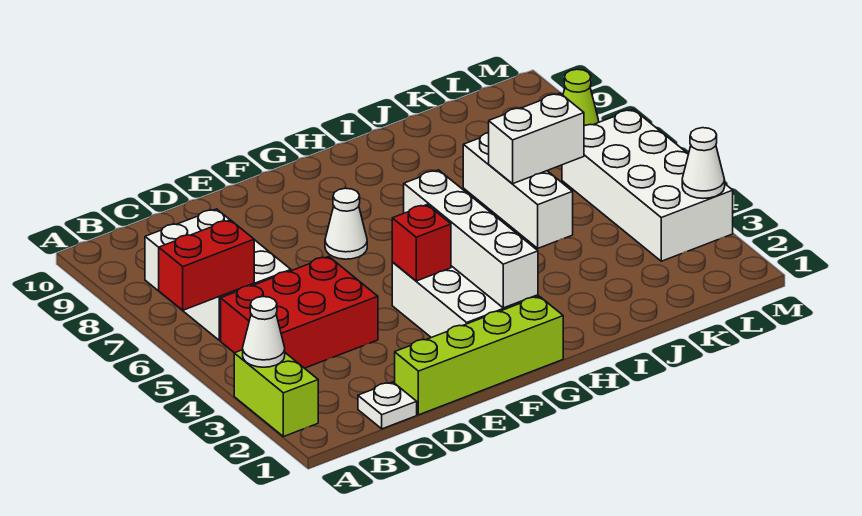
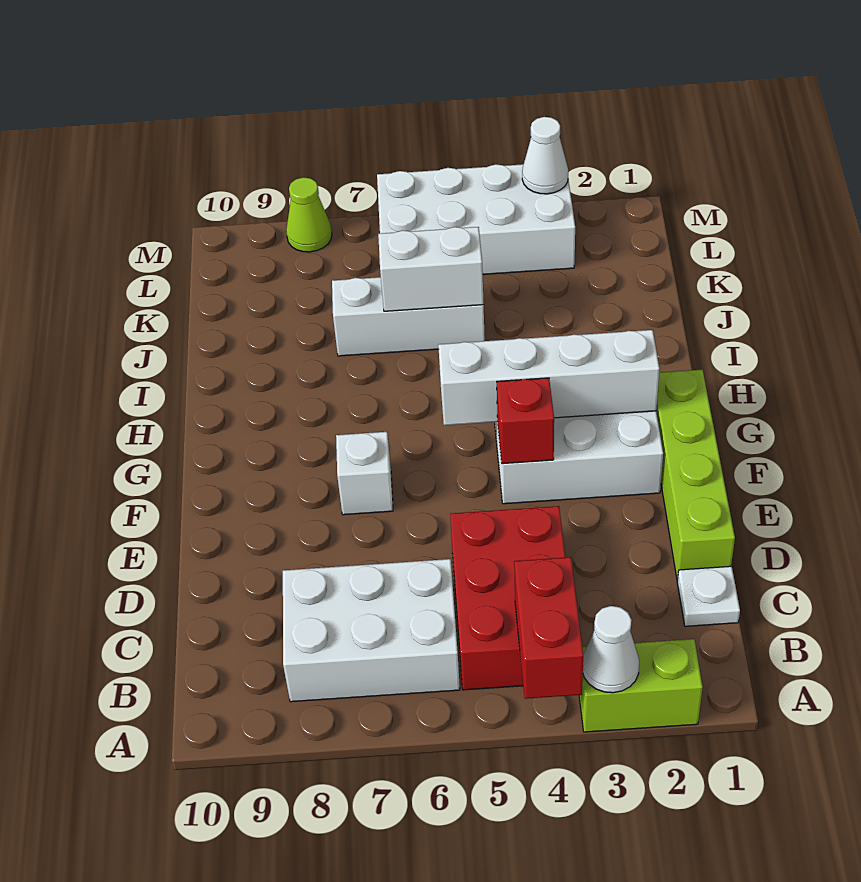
red brick A6:B6 level 2 -> red brick A4:B4 level 2
white cone F7 level 1 -> white brick F7 level 1
white brick J6:K6 level 2 -> white brick J5:J6 level 2

